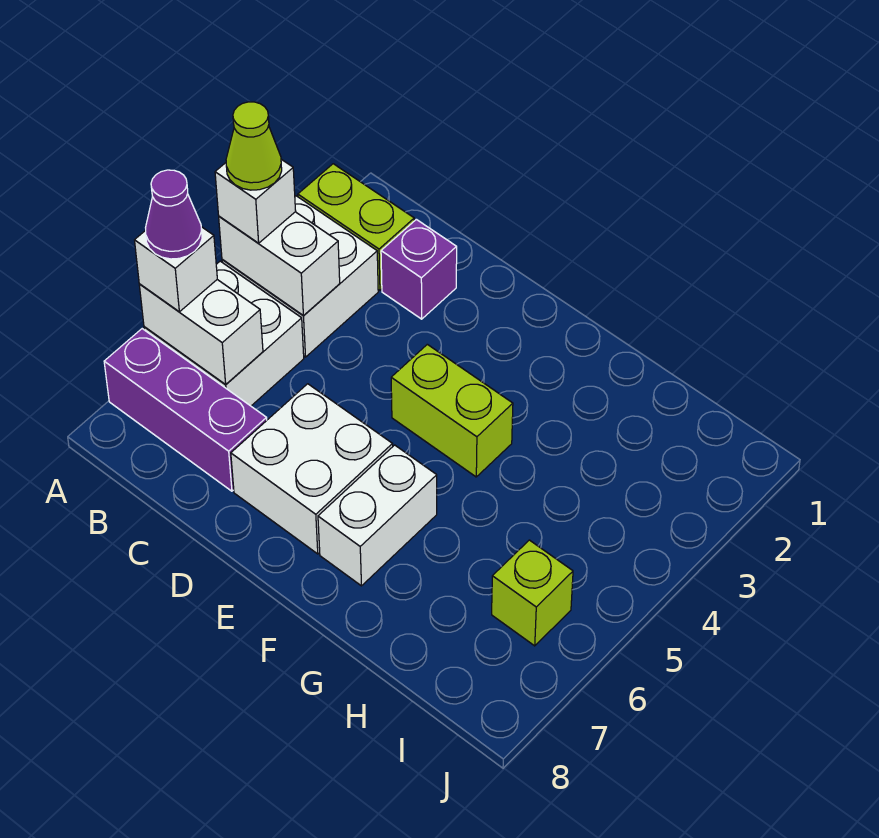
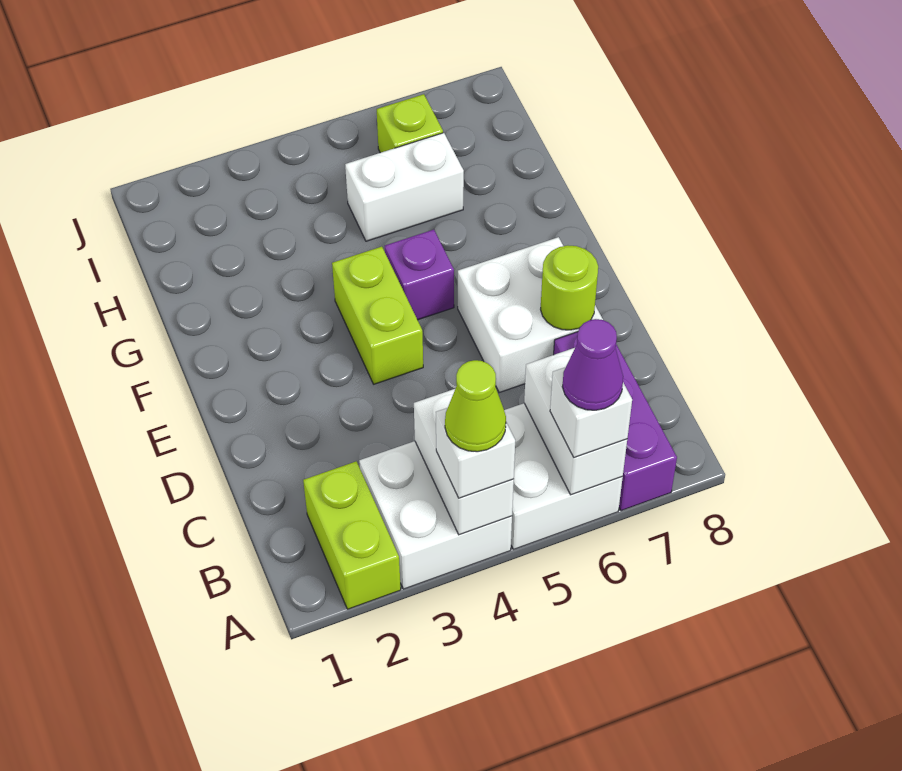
purple brick C2 level 1 -> purple brick F5 level 1
none -> lime round brick D7 level 2
white brick F6:F7 level 1 -> white brick H5:H6 level 1

